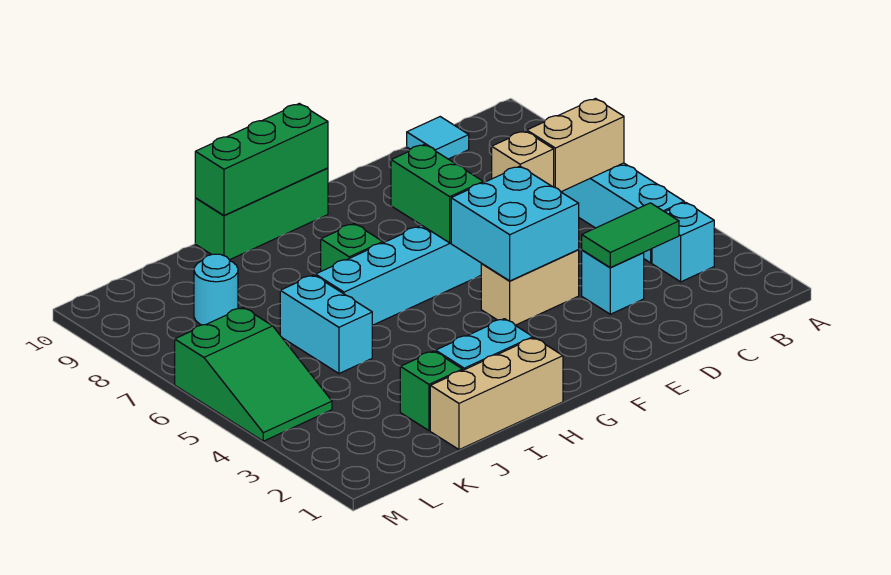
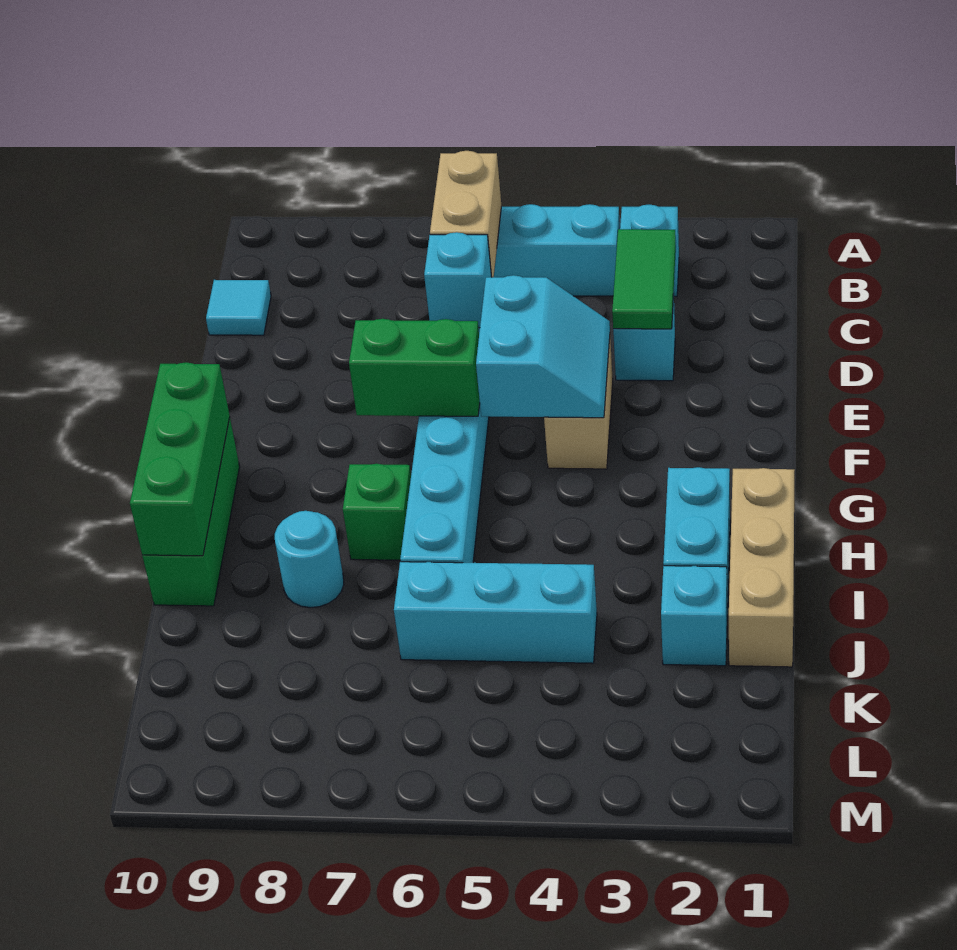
tan brick D6 level 2 -> cyan brick D6 level 2
cyan brick E4:F5 level 2 -> cyan slope E4:F5 level 2 top 5
green brick J2 level 1 -> cyan brick J2 level 1
cyan brick J5:J6 level 1 -> cyan brick J4:J6 level 1
cyan round brick K8 level 1 -> cyan round brick I8 level 1
green slope L4:M6 level 1 top 6 -> none

